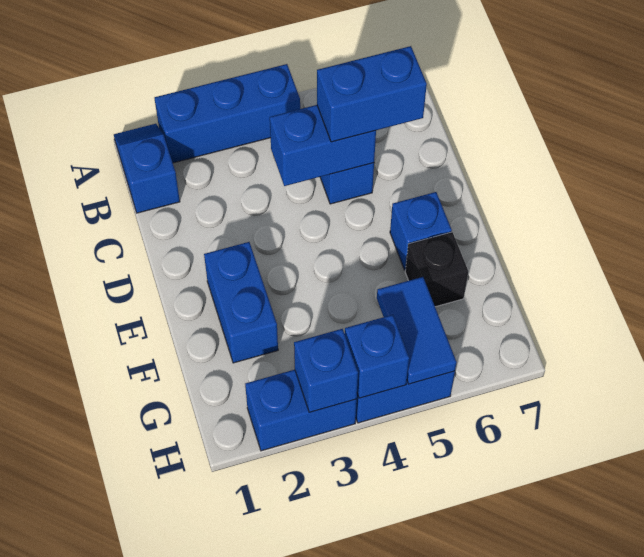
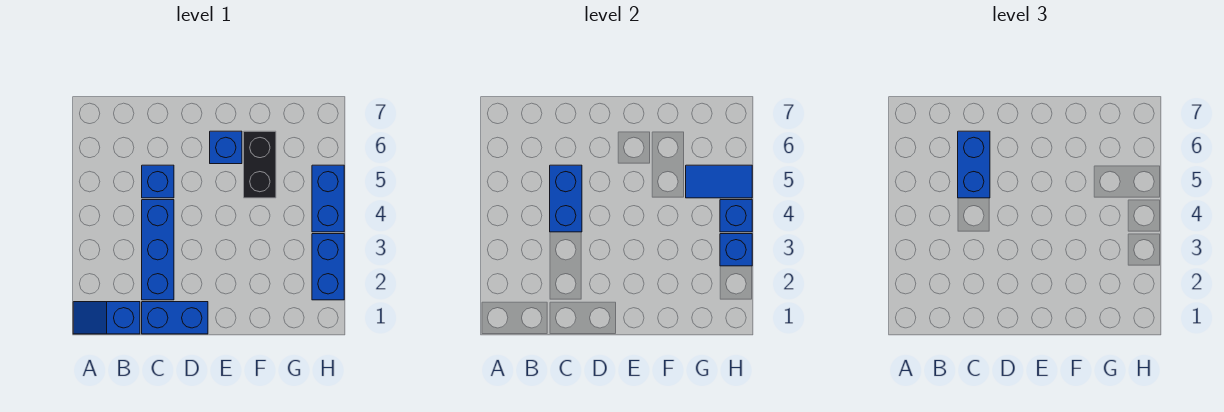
blue brick A2:A4 level 1 -> blue brick C2:C4 level 1
blue brick E2:F2 level 1 -> blue brick C1:D1 level 1
black brick F6 level 1 -> black brick F5:F6 level 1

